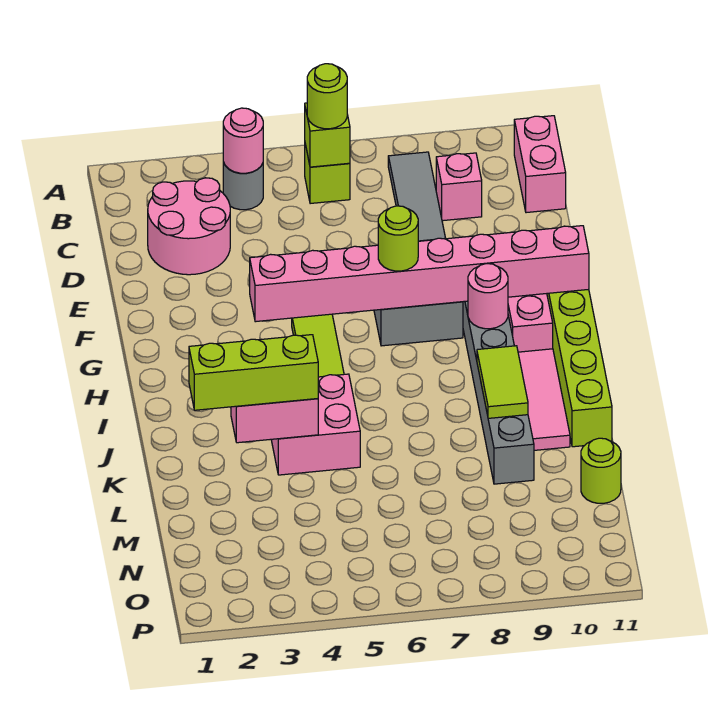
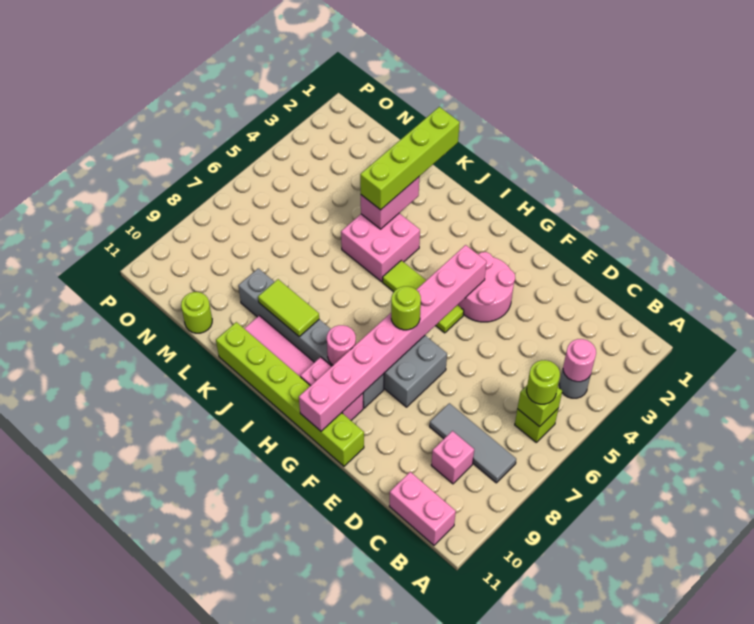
pink round brick C2:D3 level 1 -> pink round brick F3:G4 level 1
lime brick K2:K4 level 3 -> lime brick K1:K4 level 3

